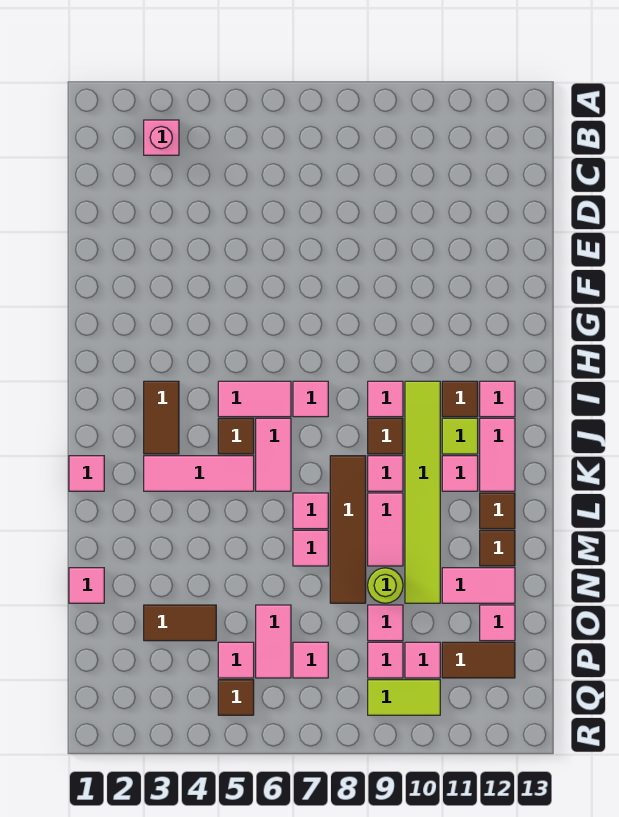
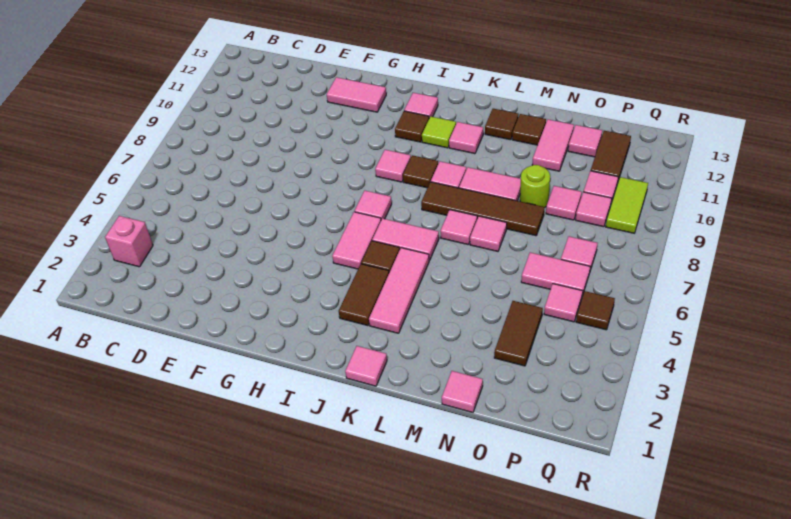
brown tile I3:J3 level 1 -> brown tile J3:J4 level 1
lime tile I10:N10 level 1 -> none
pink tile J12:K12 level 1 -> pink tile F12:G12 level 1

